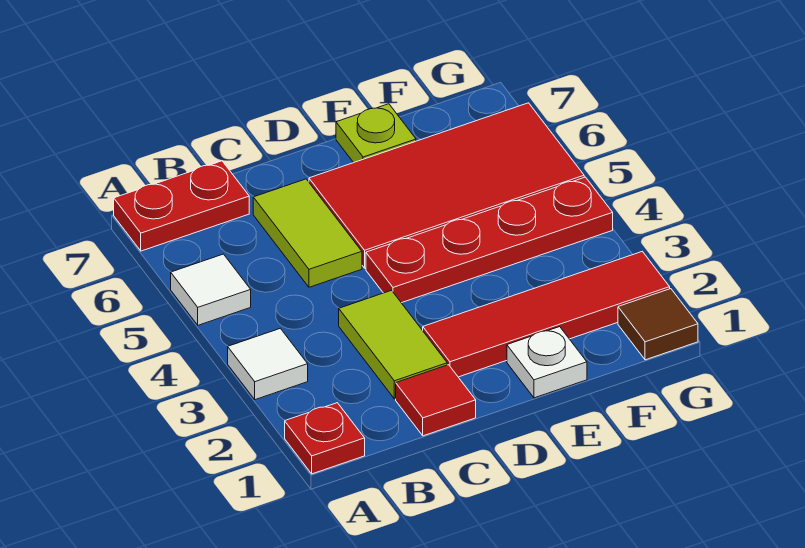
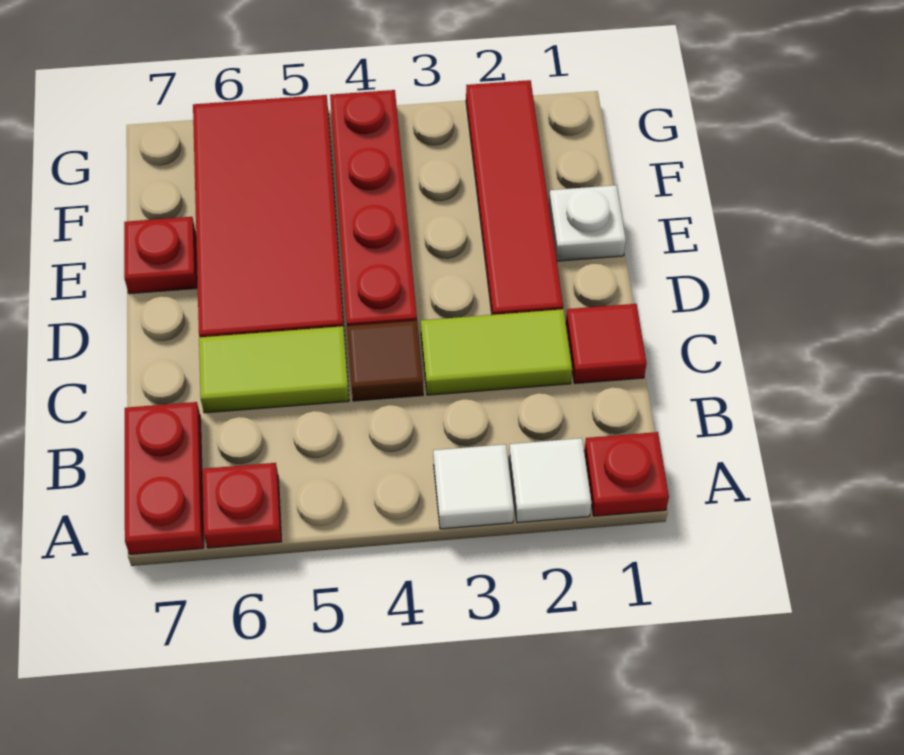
white tile A5 level 1 -> white tile A2 level 1
none -> red plate A6 level 1
lime plate E7 level 1 -> red plate E7 level 1
brown tile G1 level 1 -> brown tile C4 level 1

